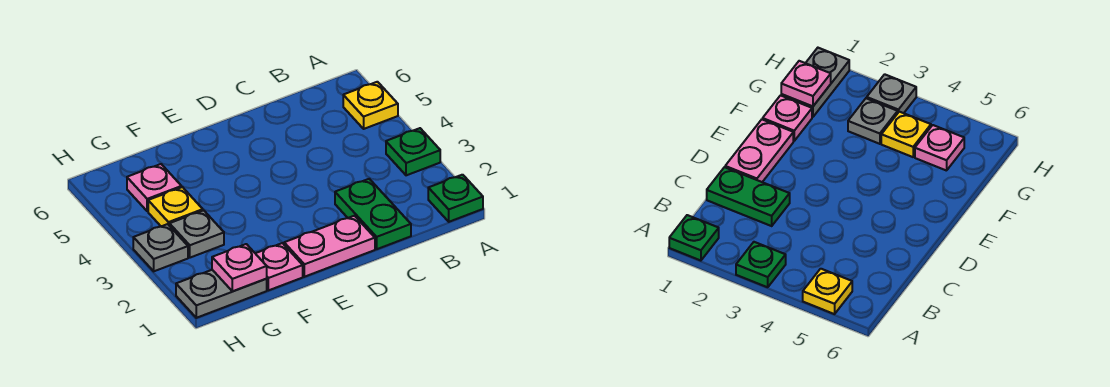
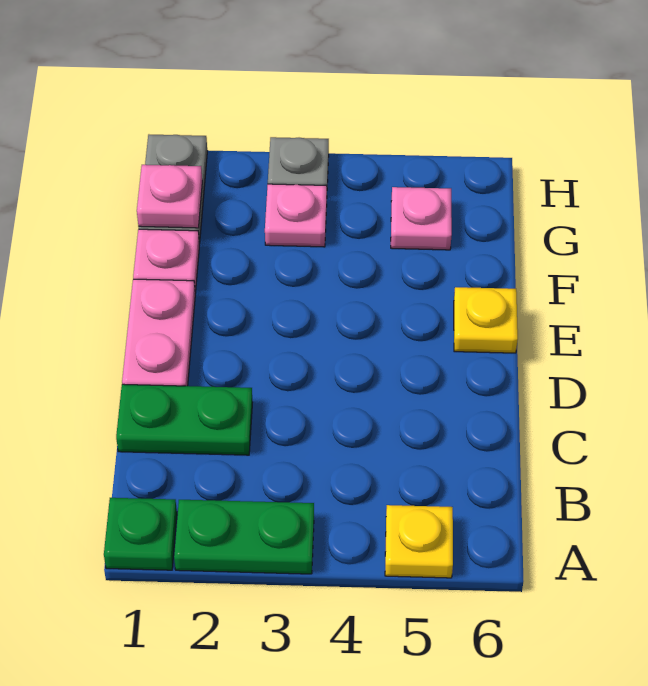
green plate A3 level 1 -> green plate A2:A3 level 1
grey plate G3 level 1 -> pink plate G3 level 1
yellow plate G4 level 1 -> yellow plate E6 level 1

